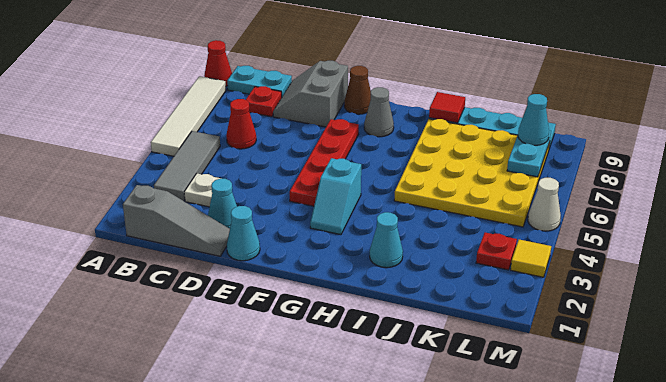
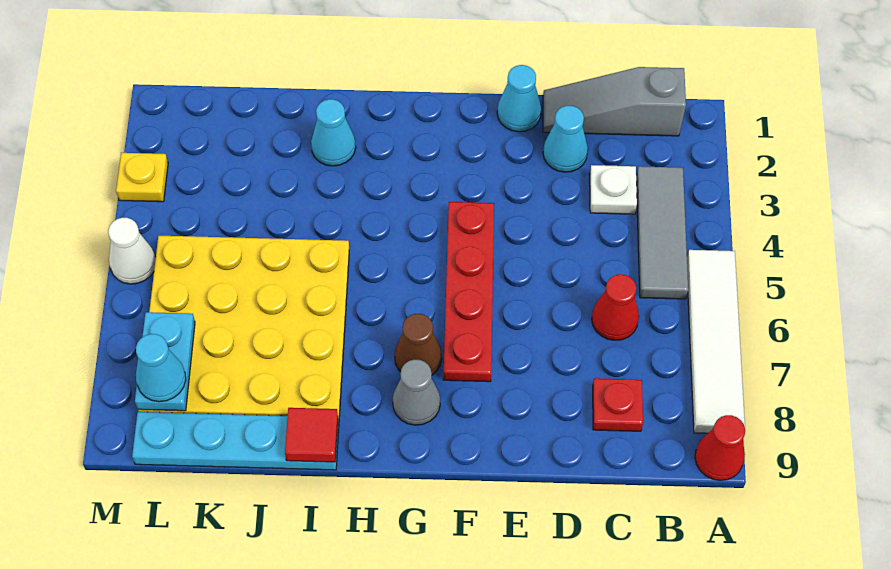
cyan plate B9:C9 level 1 -> none
grey slope D8:E9 level 1 top E -> none
brown cone F9 level 1 -> brown cone G7 level 1
cyan slope G3:G4 level 1 top 4 -> none
red plate L3 level 1 -> none
yellow tile M3 level 1 -> yellow plate M3 level 1

